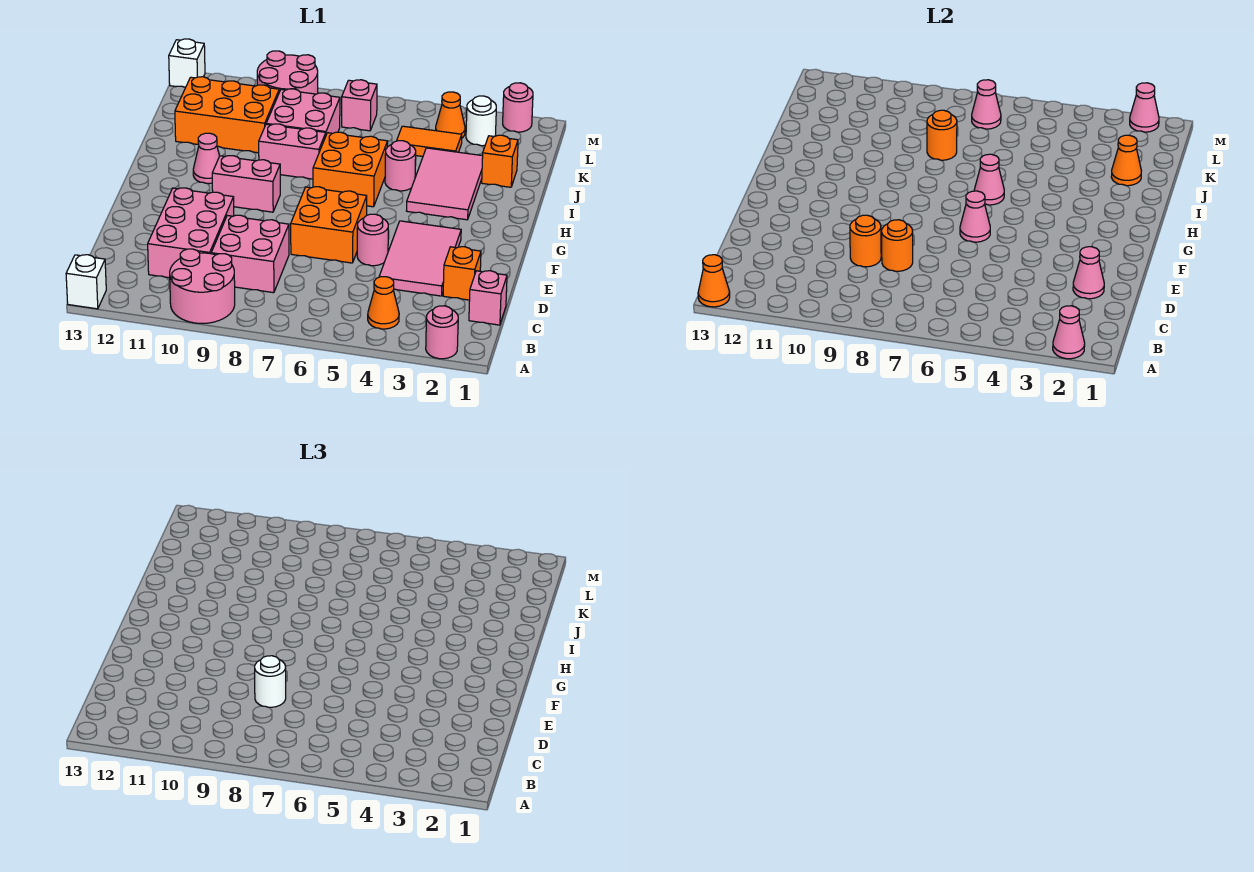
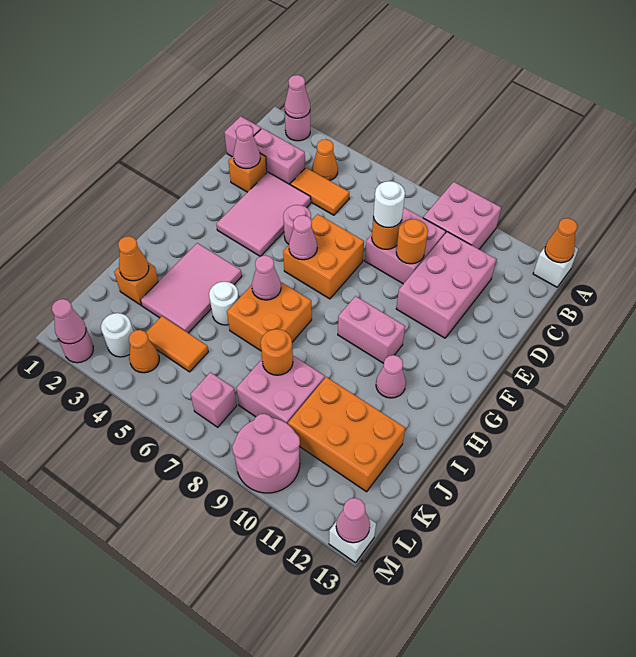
pink round brick A9:B10 level 1 -> pink brick A9:B10 level 1
none -> orange tile C4:C5 level 1
pink round brick I5 level 1 -> white round brick I5 level 1
pink brick I8:I9 level 1 -> pink brick C2:C3 level 1
pink cone L7 level 2 -> pink cone M13 level 2

